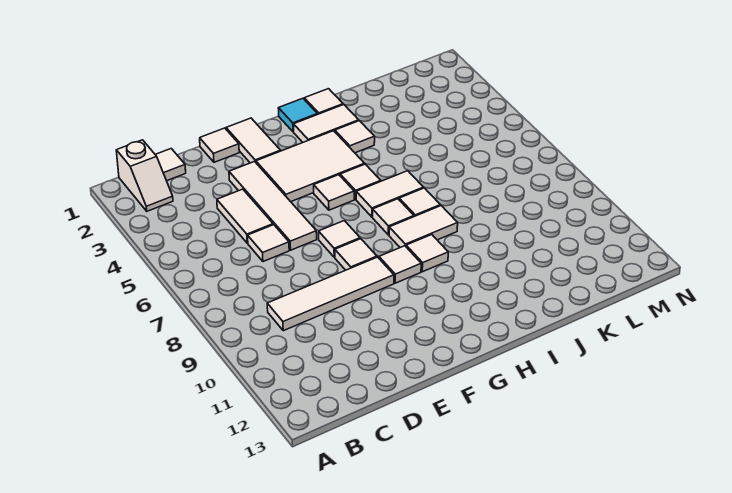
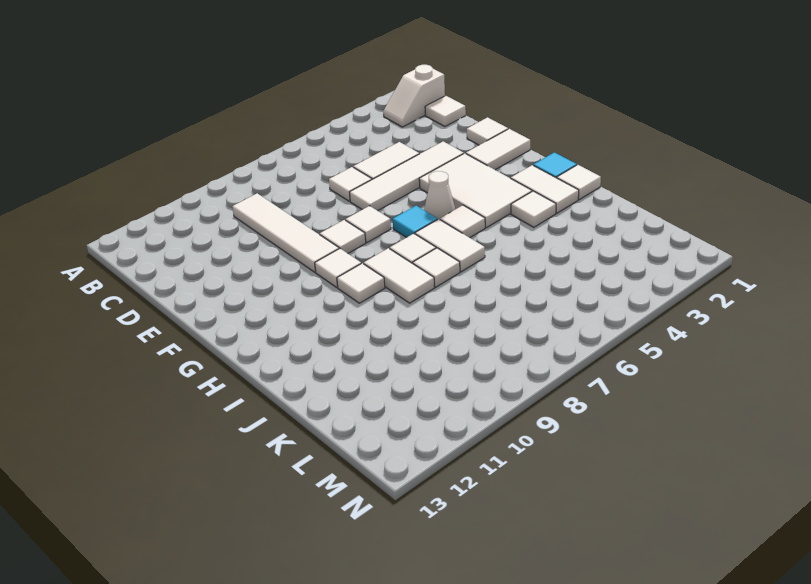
white tile G5 level 1 -> white cone G5 level 1
none -> cyan tile G6 level 1

